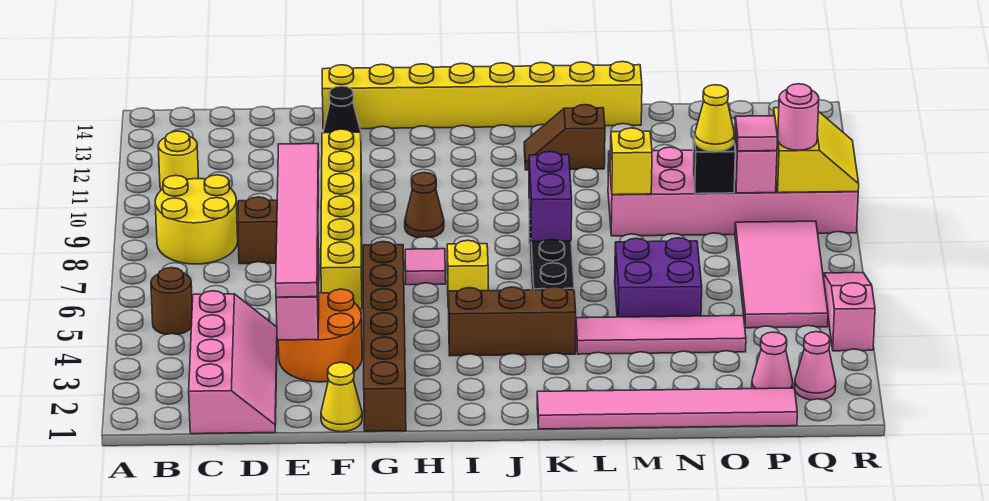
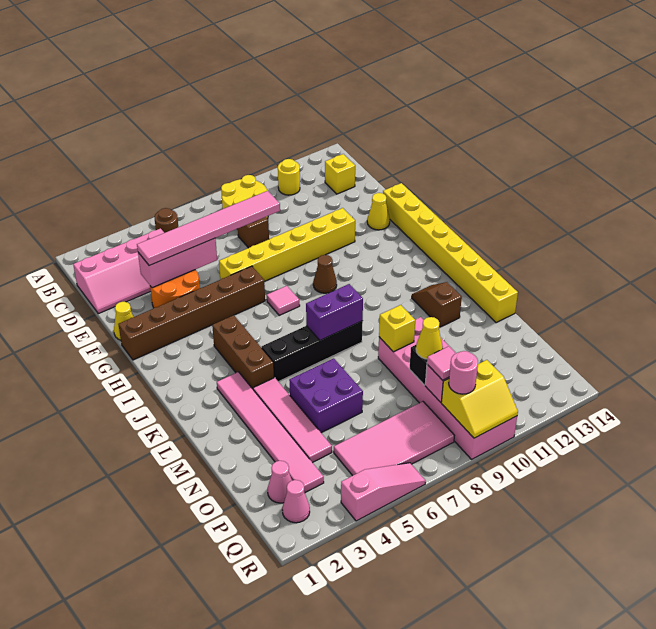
black cone F13 level 1 -> yellow cone F13 level 1
yellow brick I6 level 1 -> yellow brick C13 level 1
pink tile K1:P1 level 1 -> pink tile K3:P3 level 1

